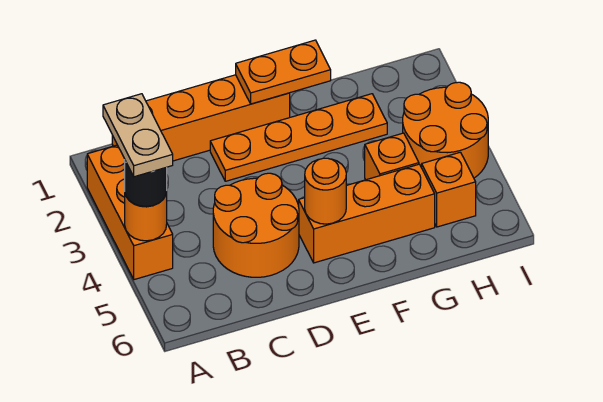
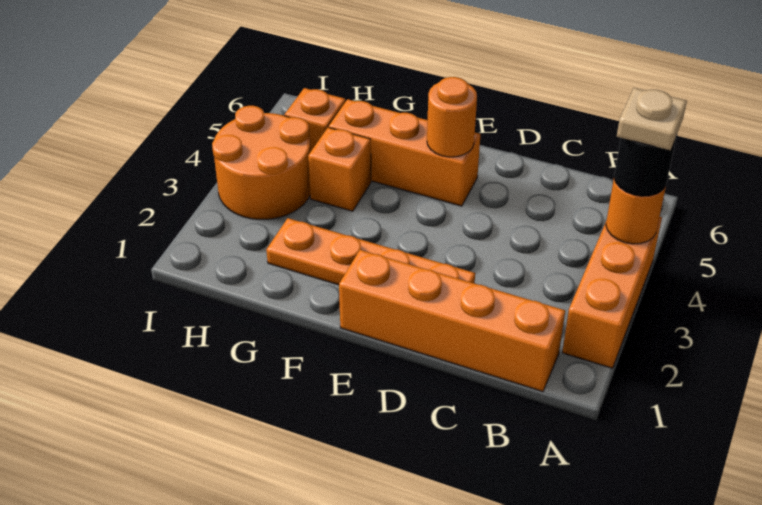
tan plate A3:A4 level 4 -> tan plate A4 level 4
orange round brick C4:D5 level 1 -> none
orange plate E1:F1 level 2 -> none

